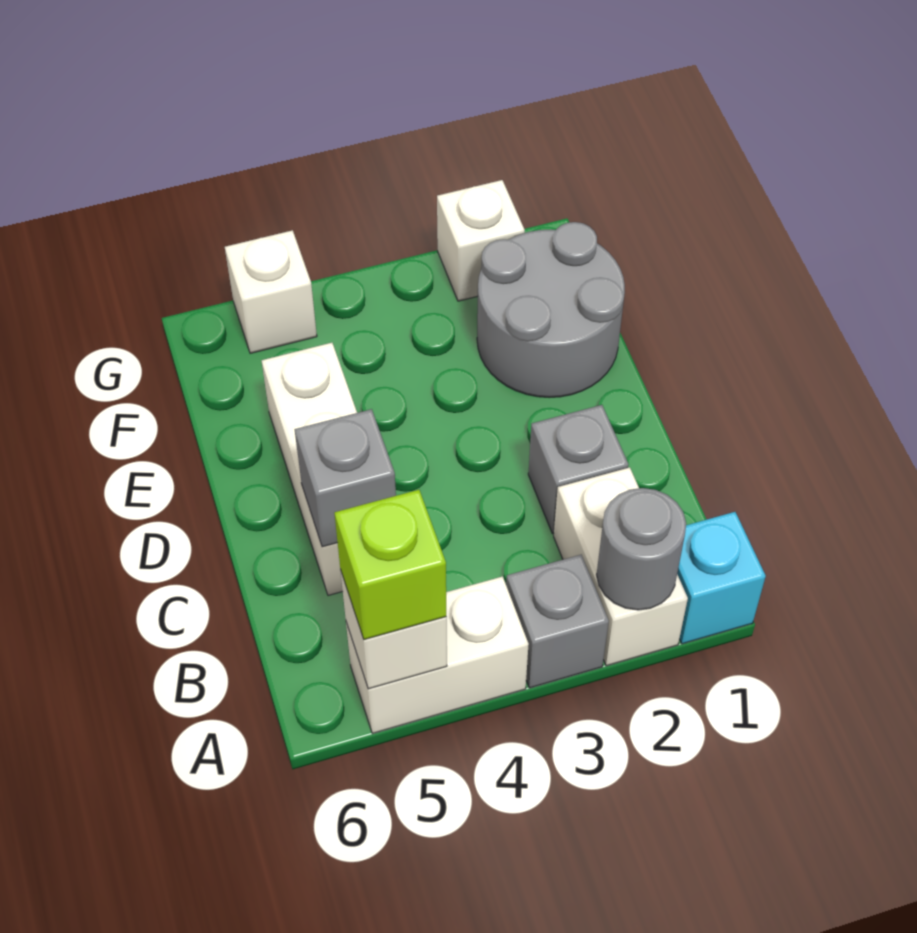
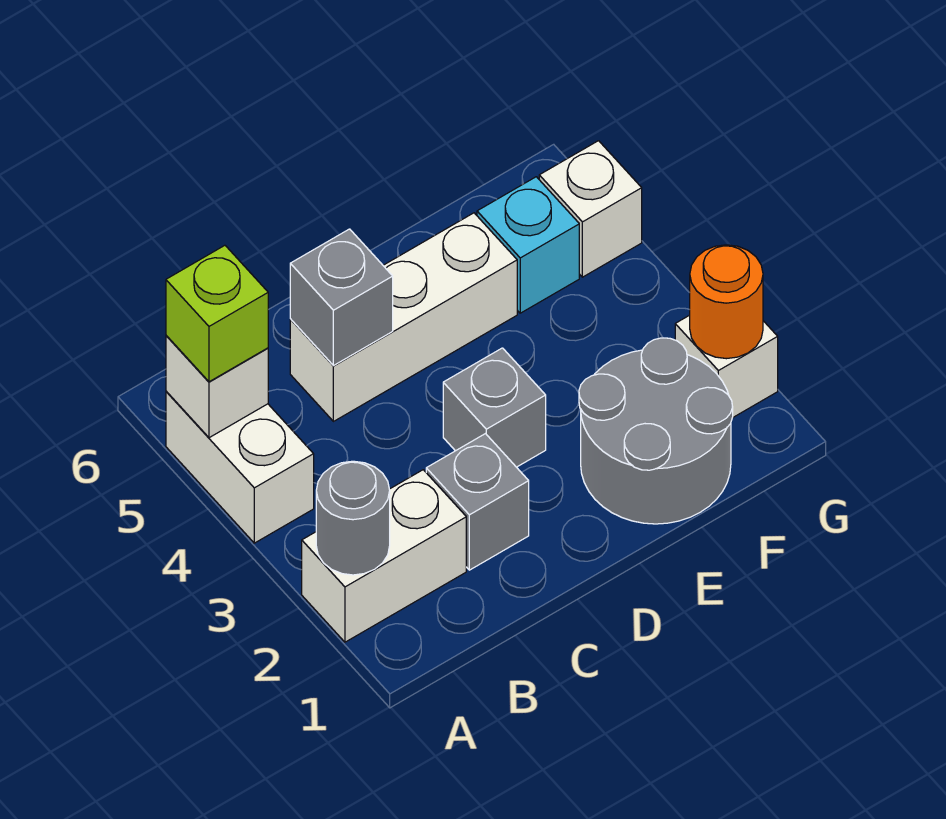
cyan brick A1 level 1 -> cyan brick F5 level 1
grey brick A3 level 1 -> grey brick D3 level 1
none -> orange round brick G2 level 2

